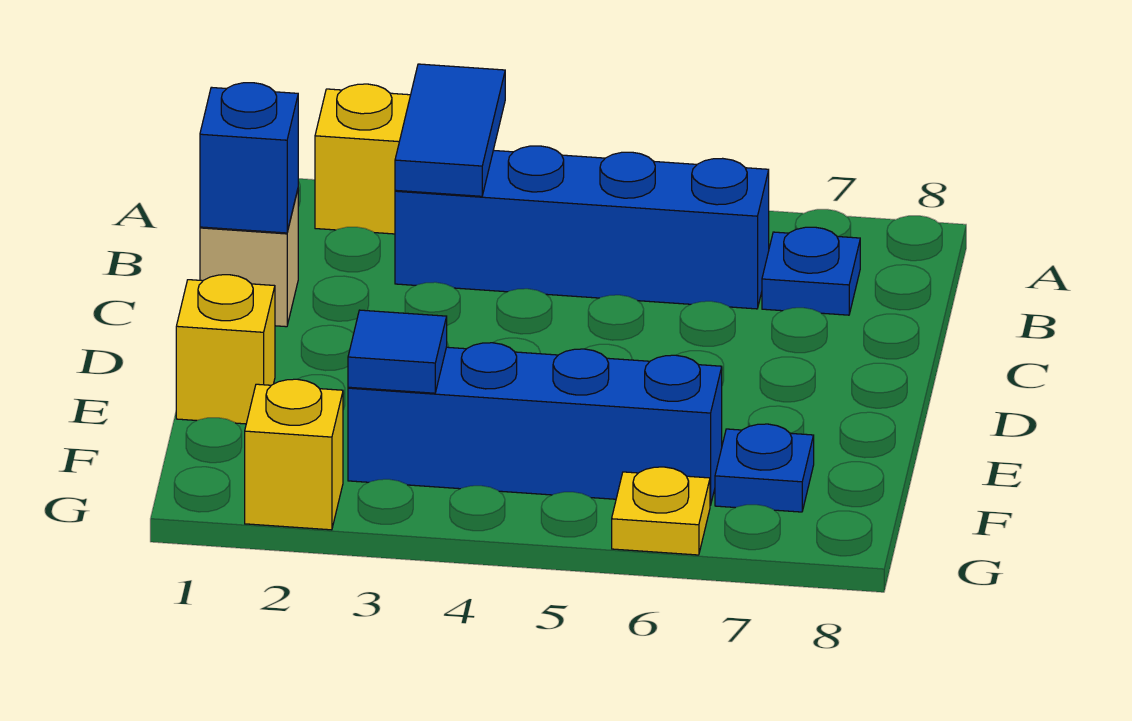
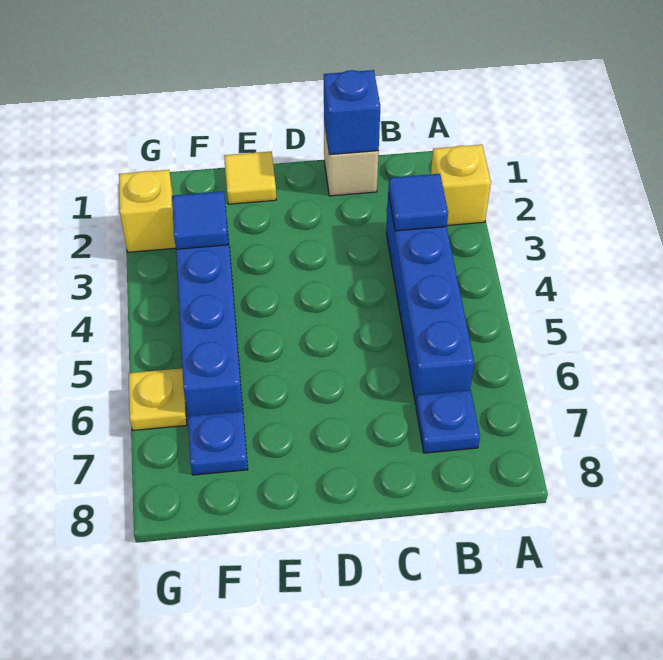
blue tile A3:B3 level 2 -> blue tile B3 level 2
yellow brick E1 level 1 -> yellow tile E1 level 1

